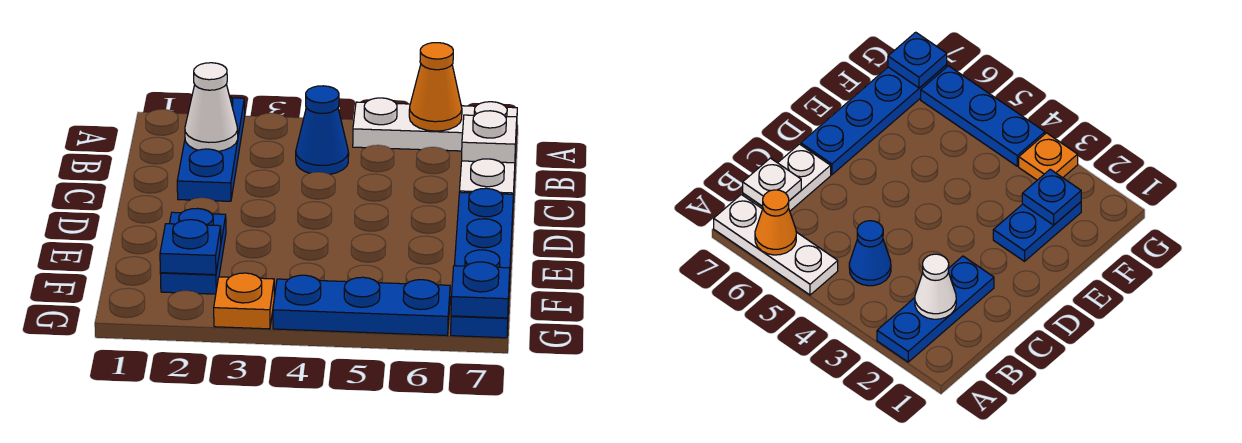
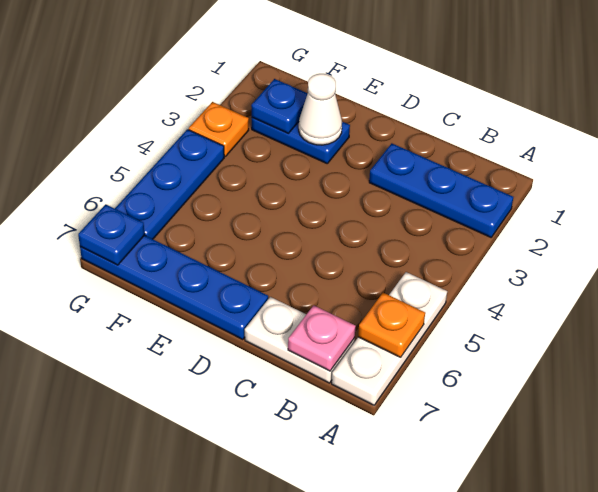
orange cone A6 level 2 -> orange plate A6 level 2
white cone B2 level 2 -> white cone E2 level 2
blue cone B4 level 1 -> none
white plate B7 level 2 -> pink plate B7 level 2

